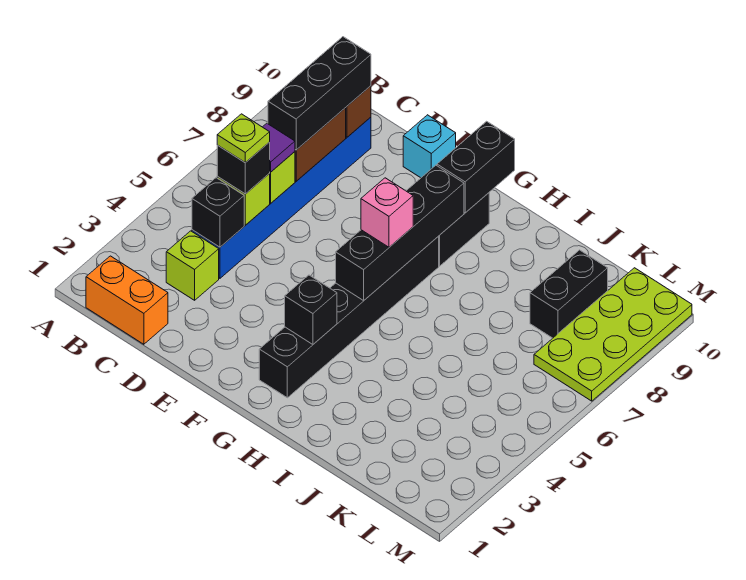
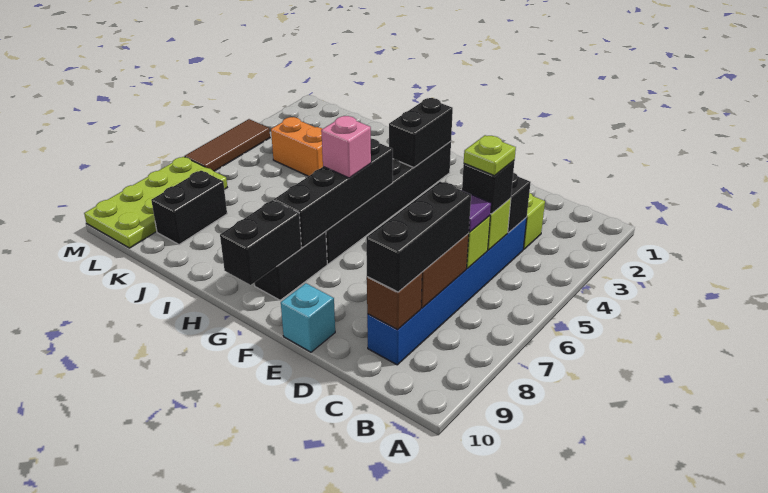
orange brick B1:C1 level 1 -> orange brick J4:K4 level 1
black brick G3 level 2 -> black brick G2:G3 level 2
none -> brown tile M4:M6 level 1

